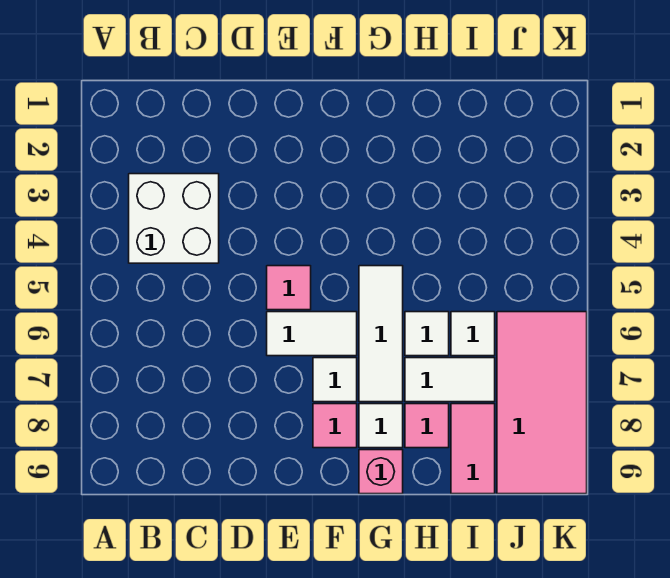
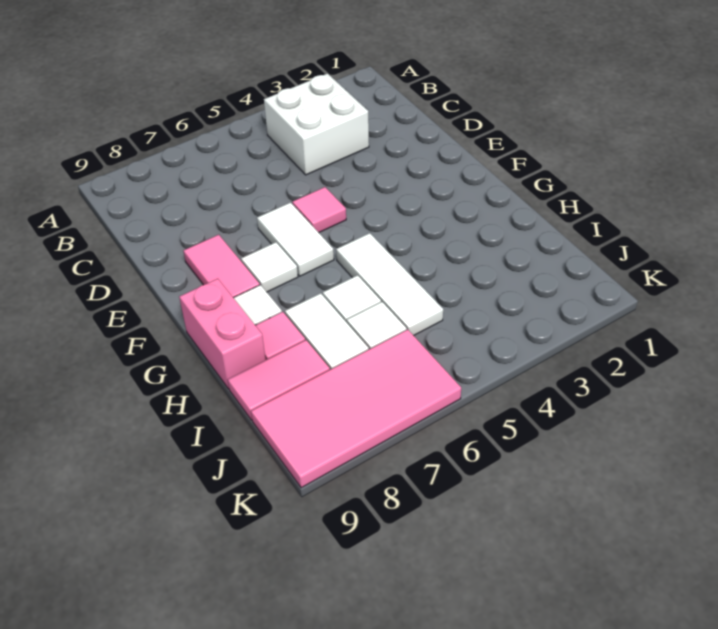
pink tile F8 level 1 -> pink tile E8:F8 level 1
white tile G5:G7 level 1 -> white tile G5:I5 level 1
pink brick G9 level 1 -> pink brick G9:H9 level 1

